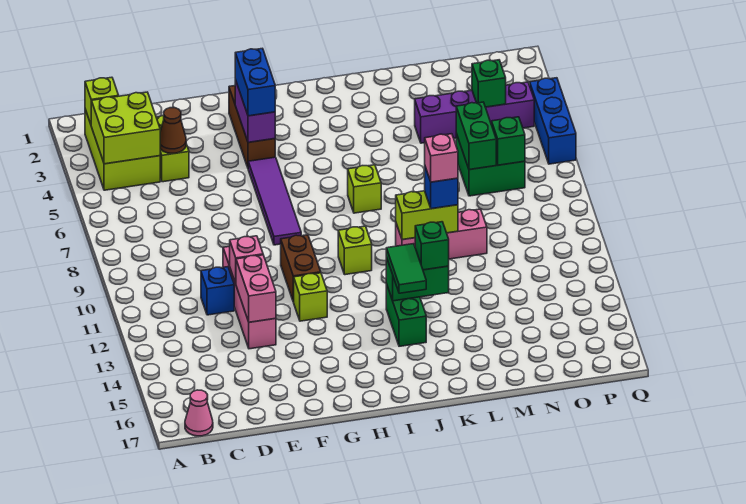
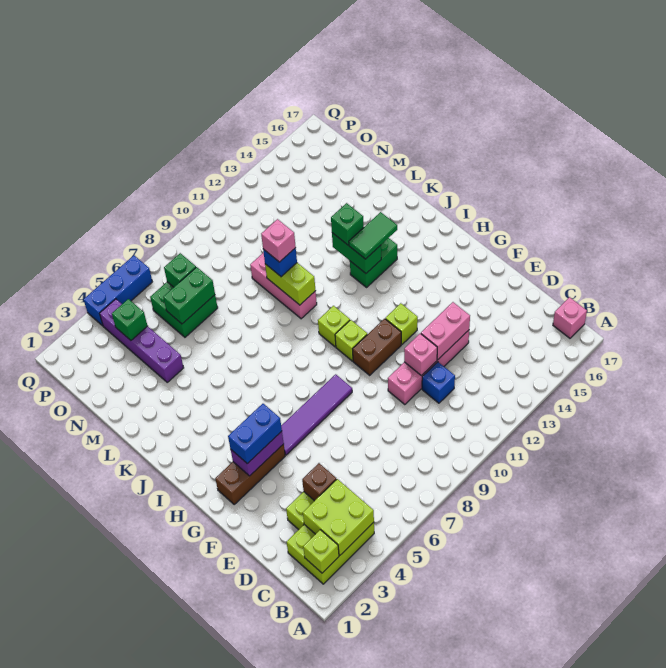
pink cone B17 level 1 -> pink brick B17 level 1
brown cone D4 level 2 -> brown brick D4 level 2
lime brick J7 level 1 -> lime brick H10 level 1

